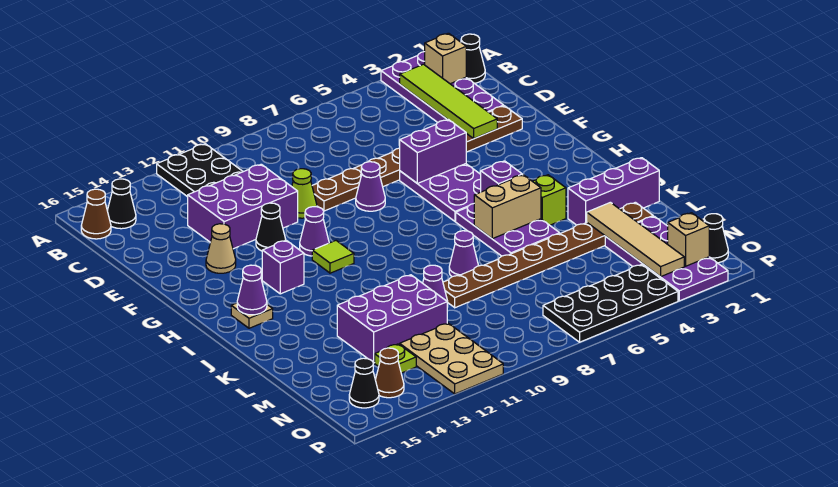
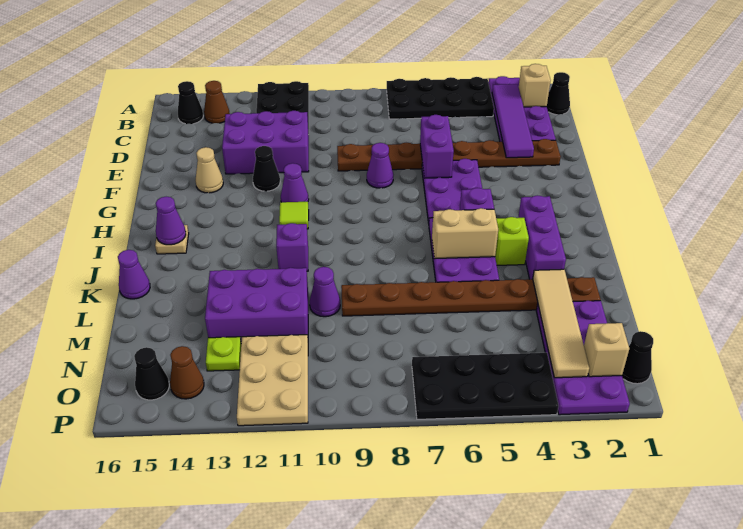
none -> black plate A4:B7 level 1
lime tile B3:E3 level 2 -> purple tile B3:E3 level 2
brown cone B16 level 1 -> brown cone B14 level 1
lime cone E10 level 1 -> none
purple brick F5:F6 level 2 -> purple brick E6:F6 level 2
purple brick H13 level 1 -> purple brick J11 level 1
purple brick K1:K3 level 1 -> purple brick I3:K3 level 1
purple cone K8 level 1 -> purple cone K16 level 1

